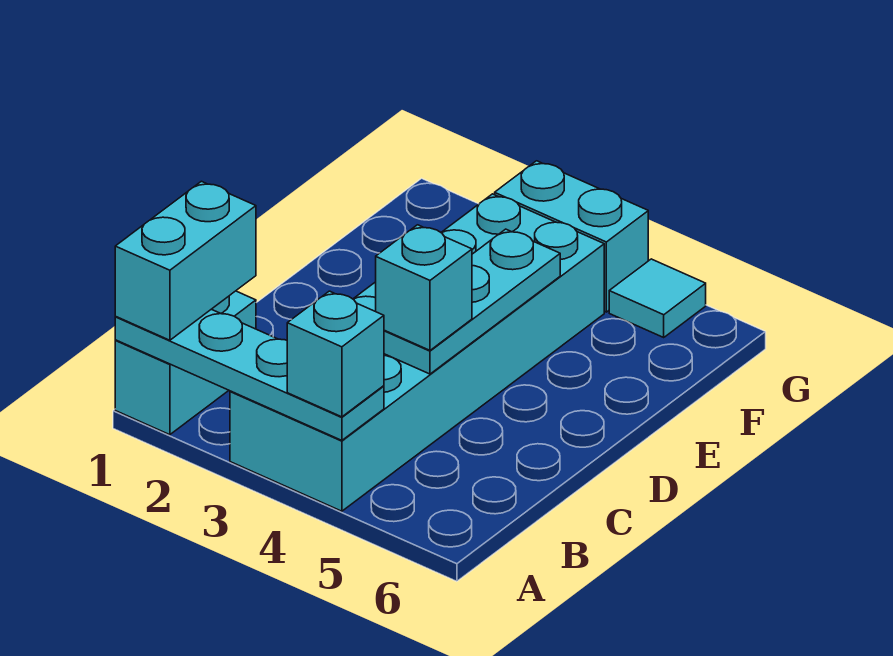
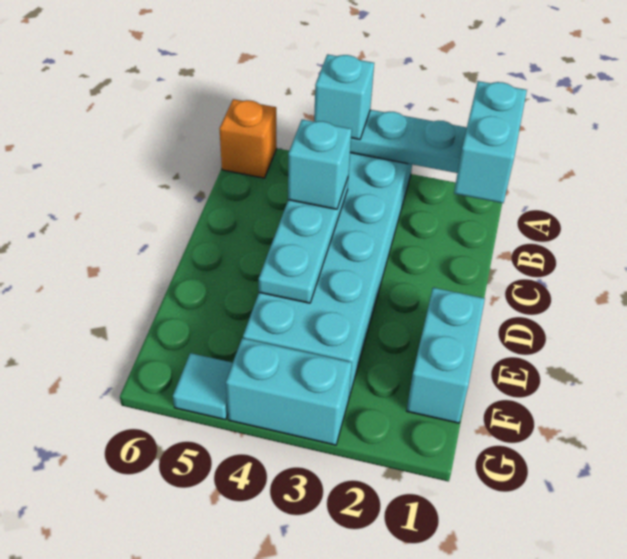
cyan brick A1:B1 level 1 -> cyan brick E1:F1 level 1
none -> orange brick A6 level 1

